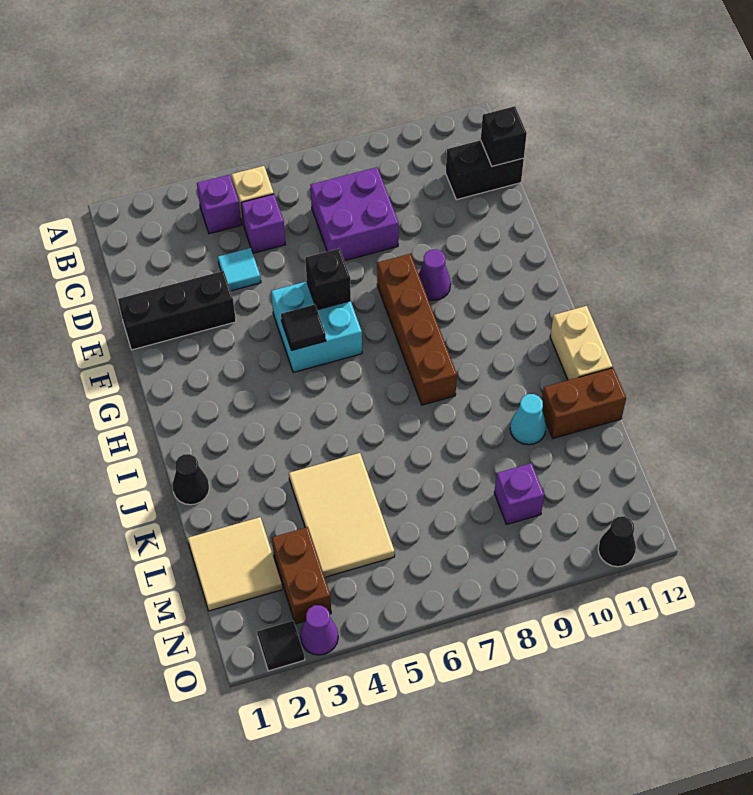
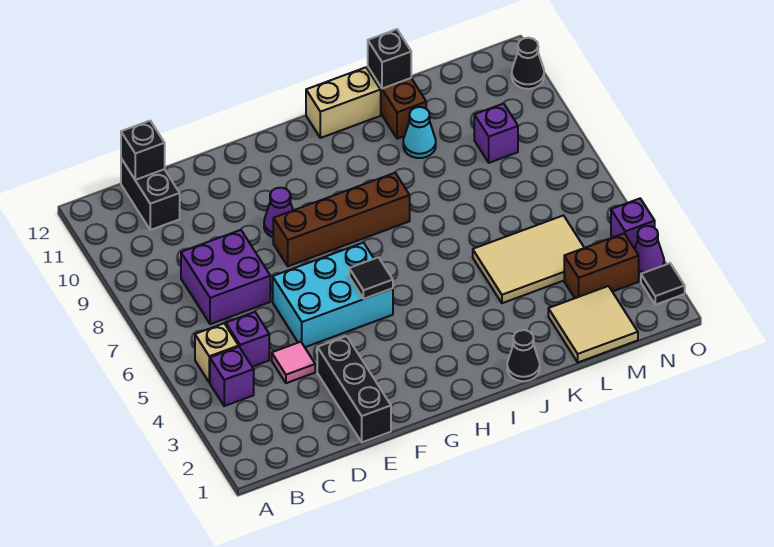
cyan tile D4 level 1 -> pink tile D4 level 1
cyan brick F5:G6 level 1 -> cyan brick E5:G6 level 1
black brick F6 level 2 -> black brick K12 level 2
none -> purple brick O4 level 1

